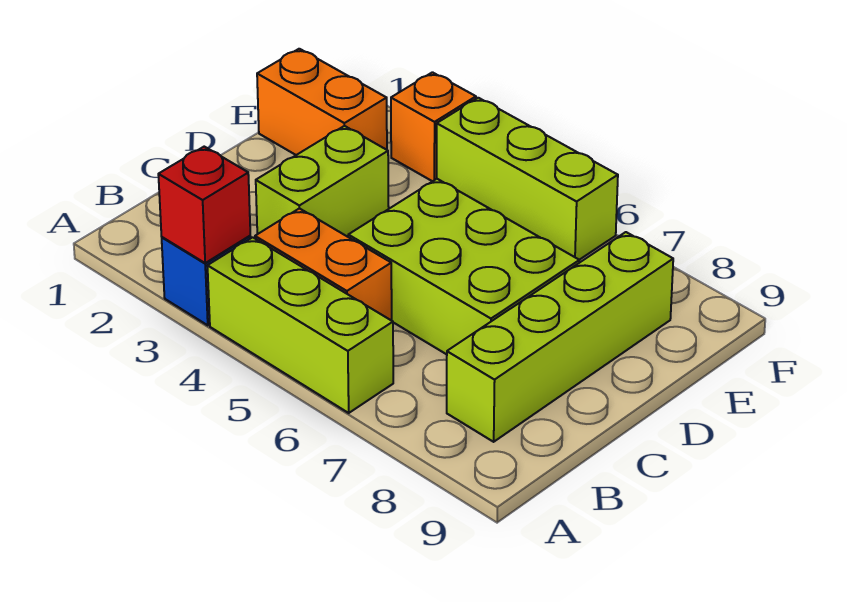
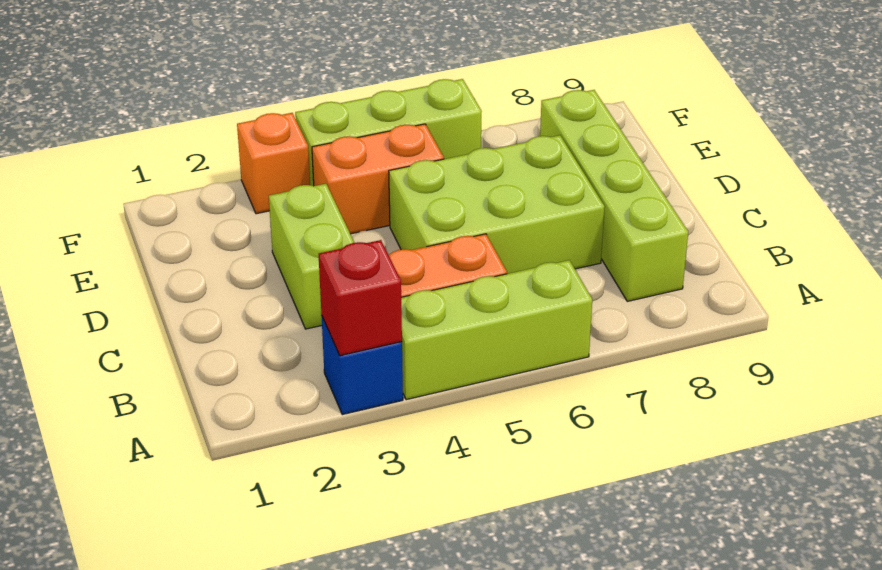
orange brick E1:E2 level 1 -> orange brick E4:E5 level 1

